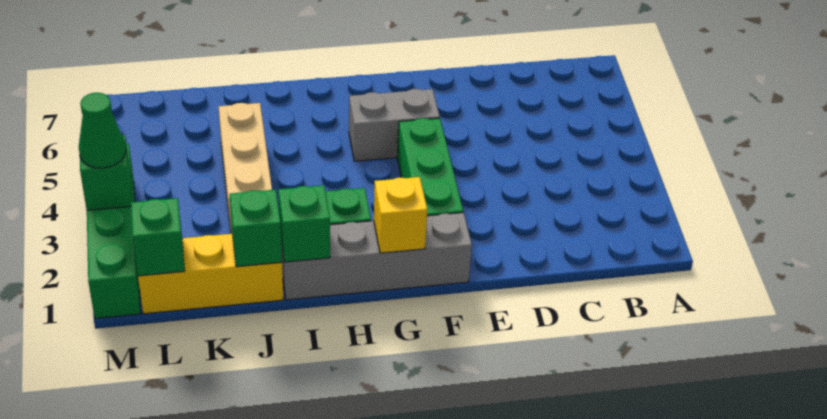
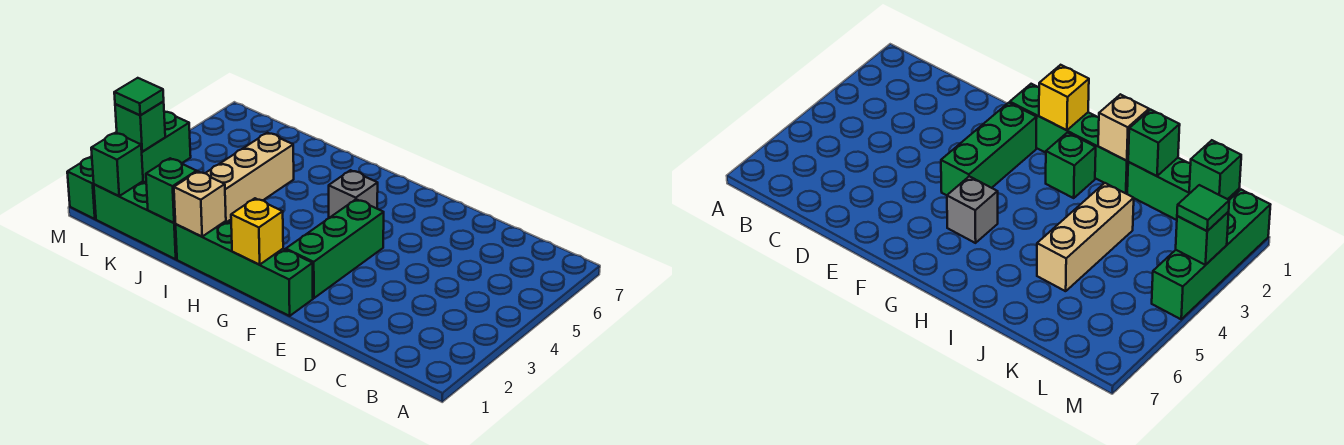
grey brick F1:I1 level 1 -> green brick F1:I1 level 1
grey brick F5:G5 level 1 -> grey brick G5 level 1
green brick I1 level 2 -> tan brick I1 level 2
yellow brick J1:L1 level 1 -> green brick J1:L1 level 1
green cone M3 level 3 -> green tile M3 level 3

